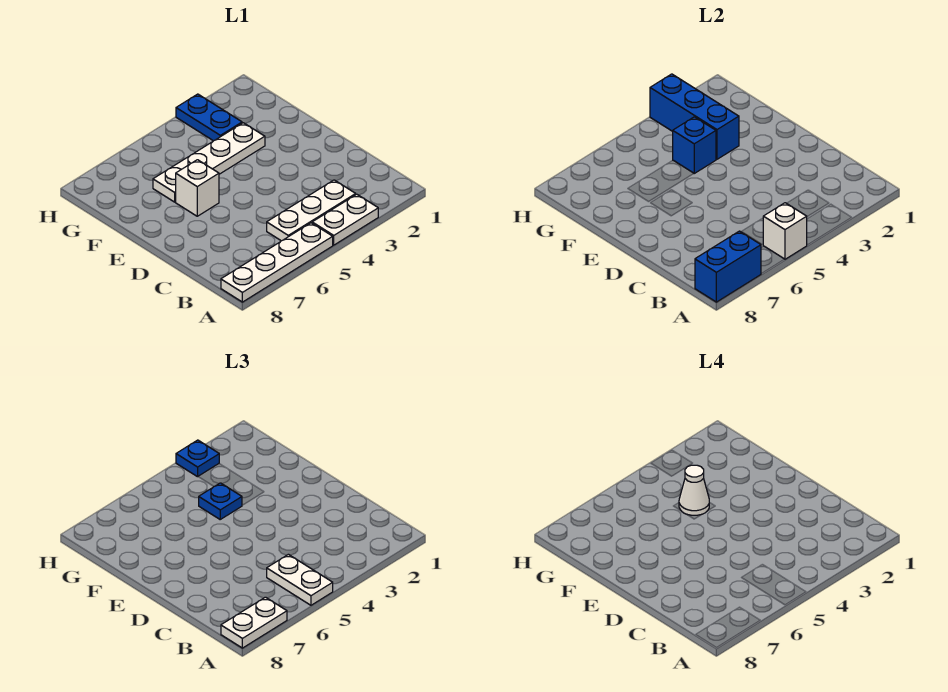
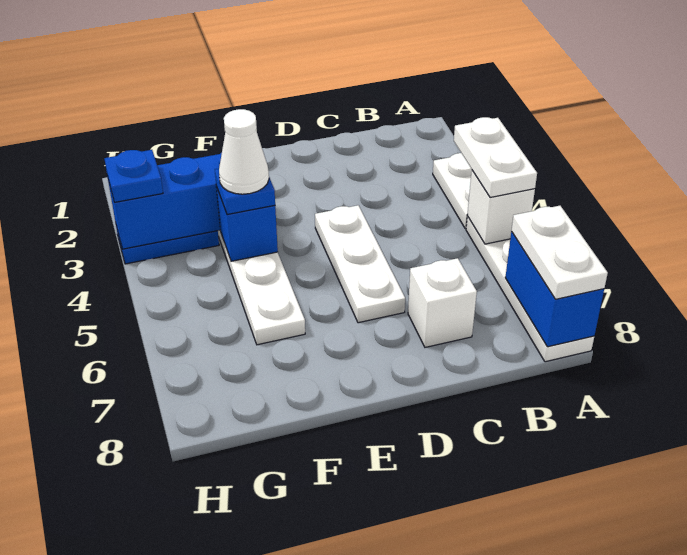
white plate A5:B5 level 3 -> white plate A4:A5 level 3
white plate B3:B5 level 1 -> white plate D4:D6 level 1
white brick E6 level 1 -> white brick C7 level 1

